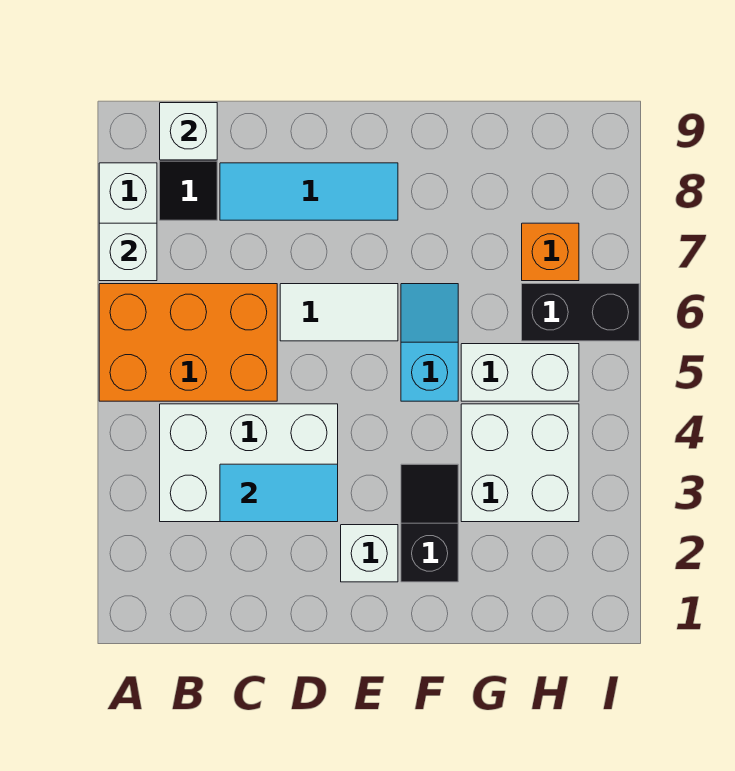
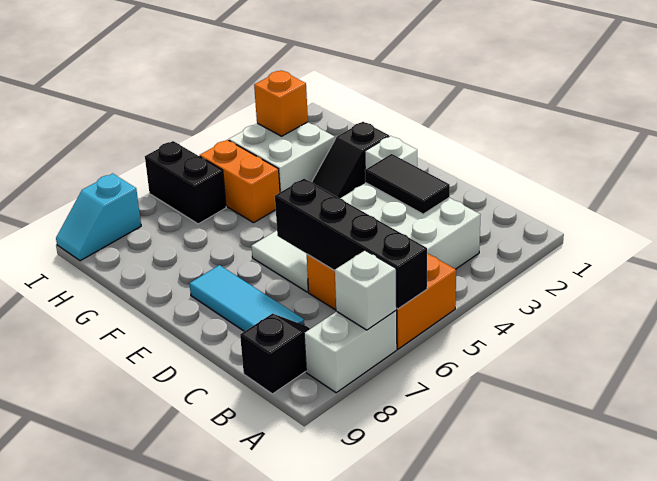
none -> black brick A6:D6 level 2
white brick B9 level 2 -> none
cyan tile C3:D3 level 2 -> black tile C3:D3 level 2
cyan slope F5:F6 level 1 top 5 -> cyan slope I8:I9 level 1 top 8
white brick G5:H5 level 1 -> orange brick G5:H5 level 1
orange brick H7 level 1 -> orange brick H3 level 2

